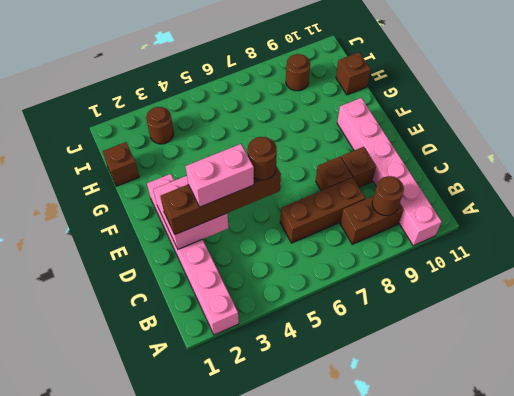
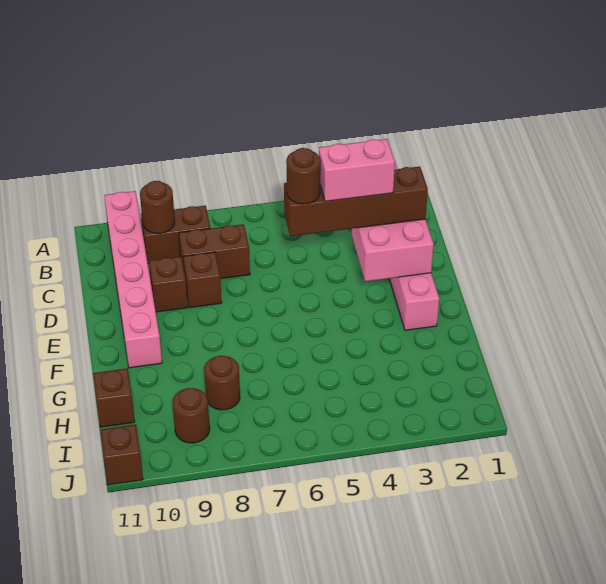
brown brick C6:C8 level 1 -> brown brick C7:C8 level 1
brown brick H1 level 1 -> brown brick J11 level 1
brown round brick I3 level 1 -> brown round brick H8 level 1

